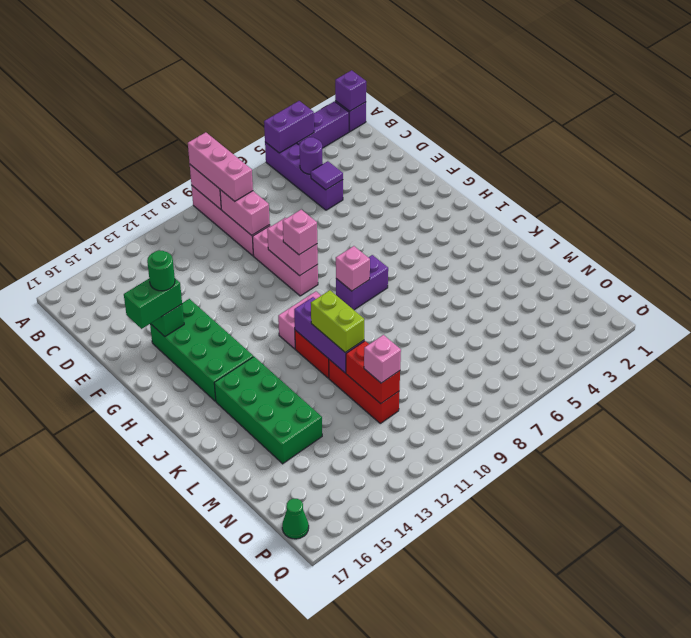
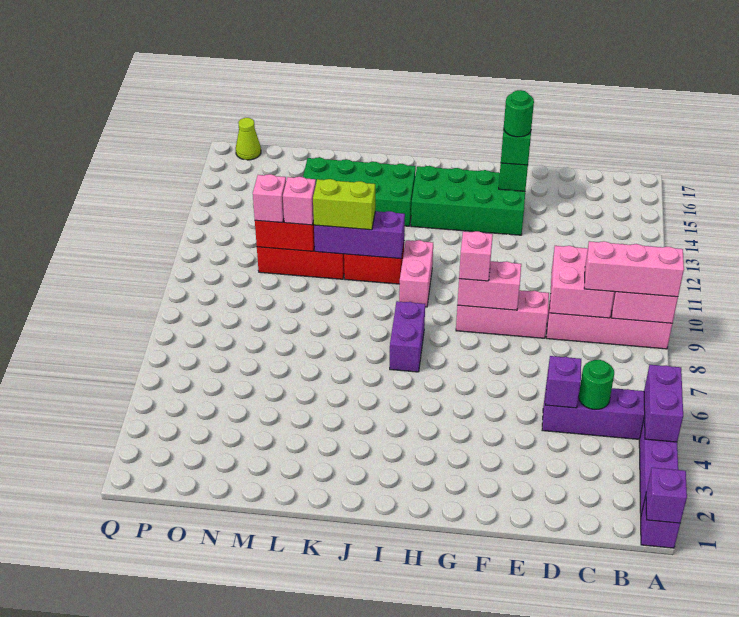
purple round brick C5 level 2 -> green round brick C5 level 2
pink brick C9:D9 level 2 -> pink brick C9:D10 level 2
purple tile D5 level 2 -> purple brick D5 level 2
pink brick I8 level 2 -> pink brick M11 level 3
green cone P17 level 1 -> lime cone P17 level 1

